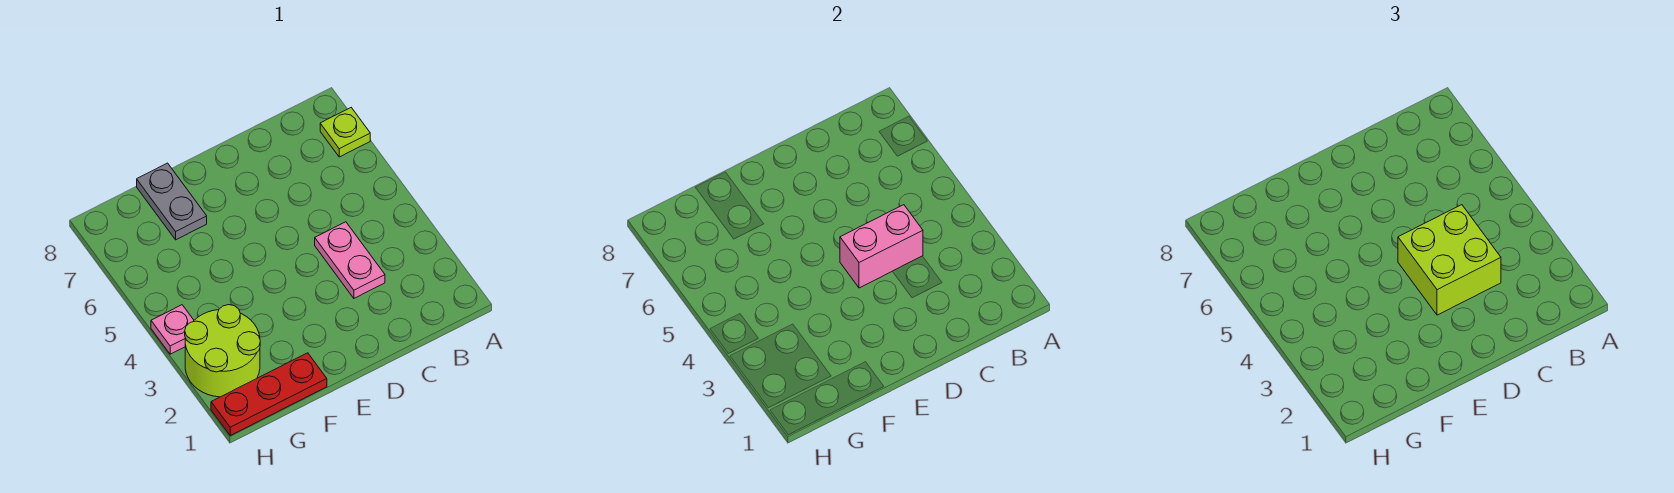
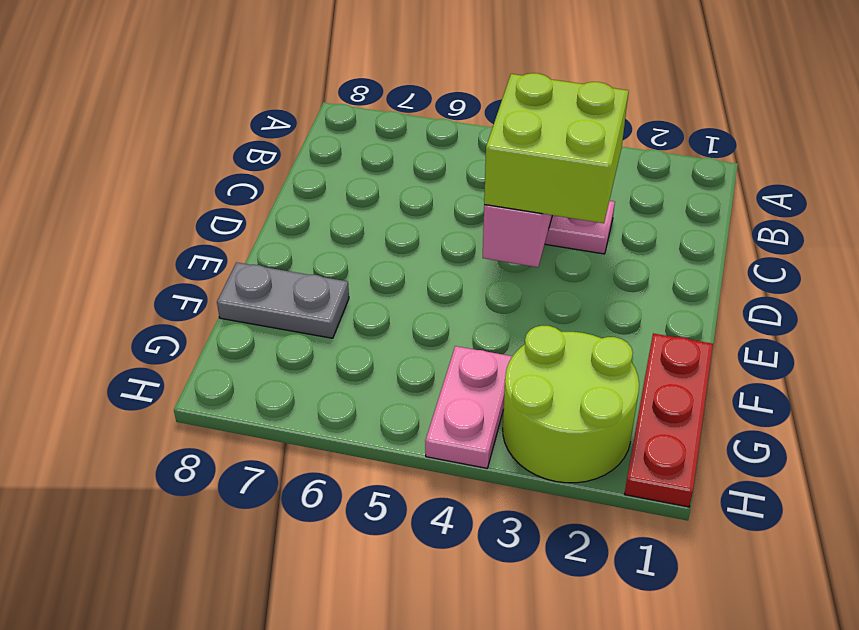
lime plate A7 level 1 -> none
pink plate H4 level 1 -> pink plate G4:H4 level 1

